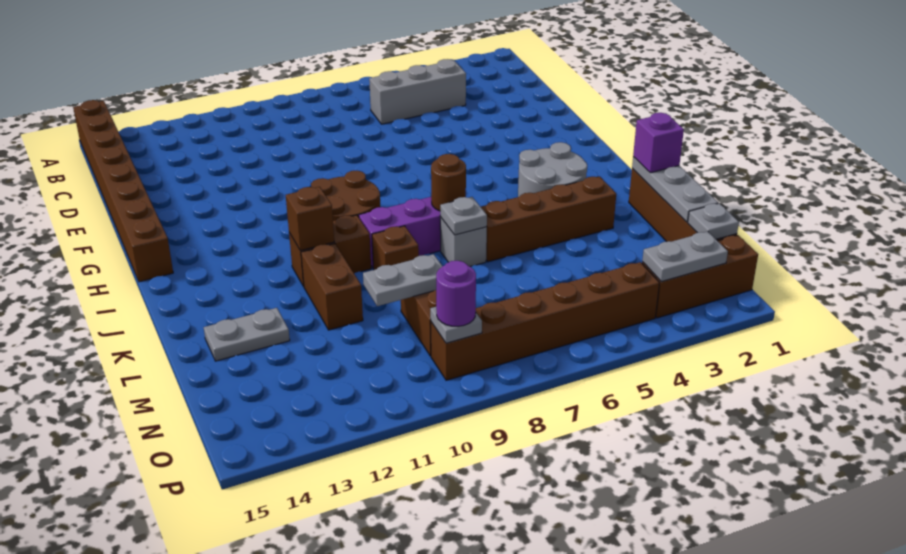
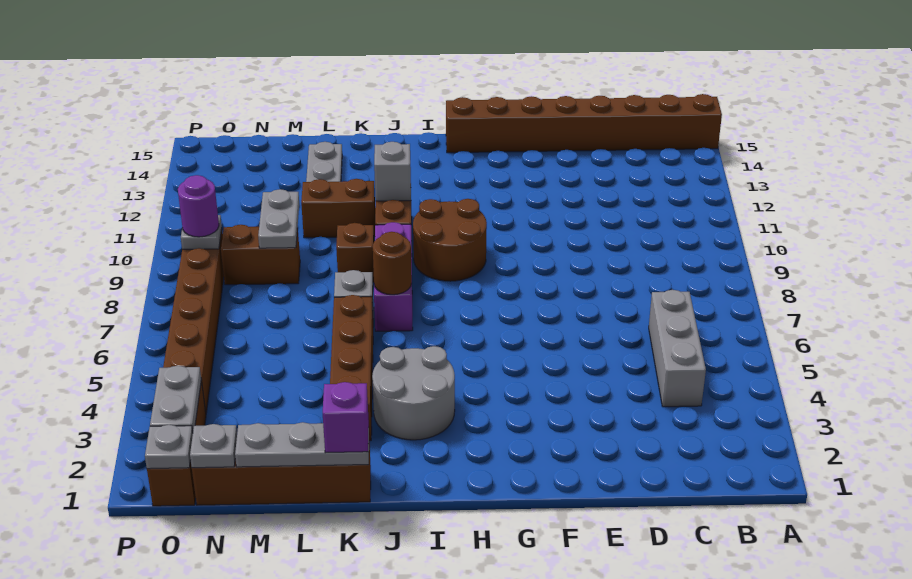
brown brick J11 level 2 -> grey brick J11 level 2
grey plate K7 level 2 -> grey plate O1 level 2

